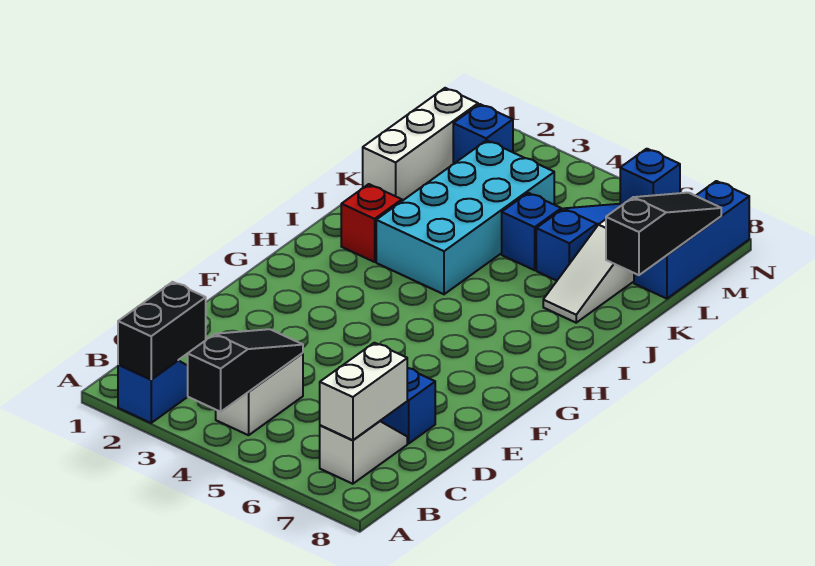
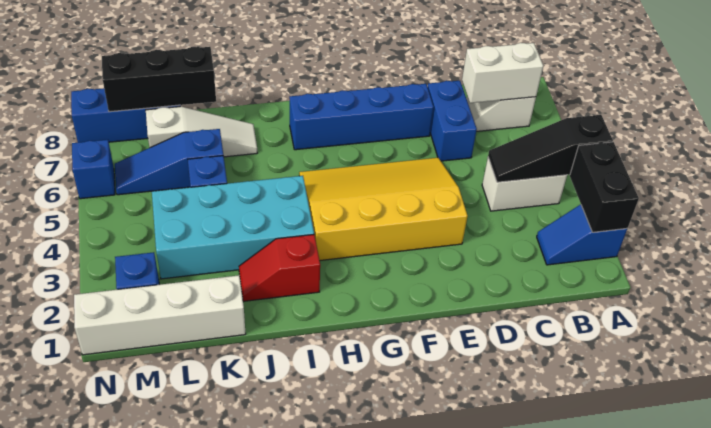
black brick A2:B2 level 2 -> black brick A2:A3 level 2
none -> yellow slope E3:H5 level 1 top 3
none -> blue brick E7:H7 level 1
white brick K1:M1 level 1 -> white brick K1:N1 level 1
black slope K8:M8 level 2 top K -> black brick K8:M8 level 2

